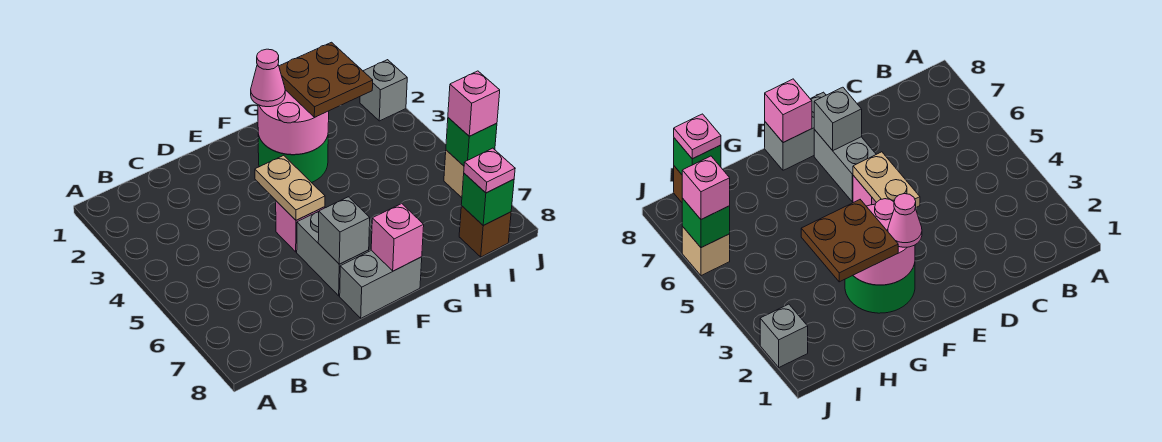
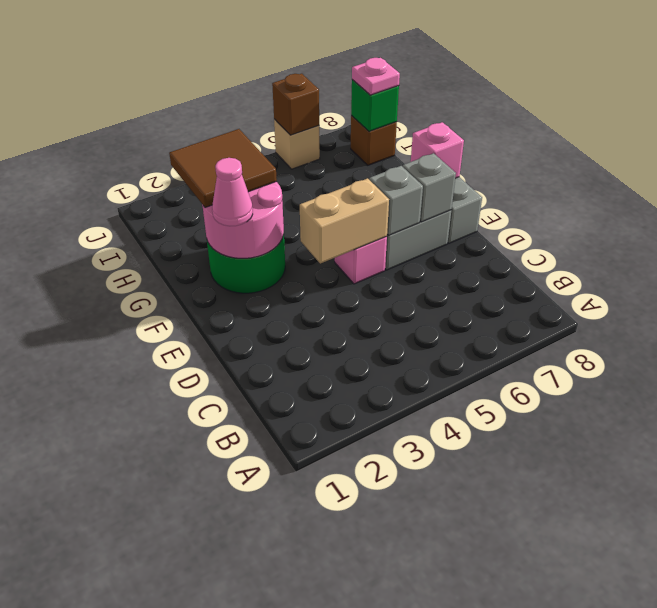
tan plate E4:E5 level 2 -> tan brick E4:E5 level 2
brown plate G2:H3 level 3 -> brown tile G2:H3 level 3
grey brick J2 level 1 -> grey brick E6 level 2
green brick J6 level 2 -> brown brick J6 level 2
pink brick J6 level 3 -> none

